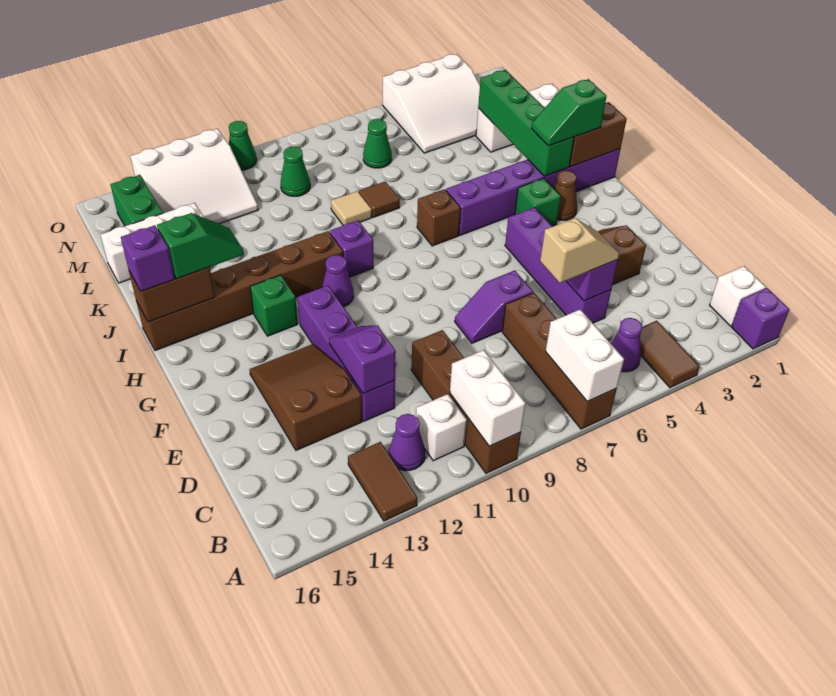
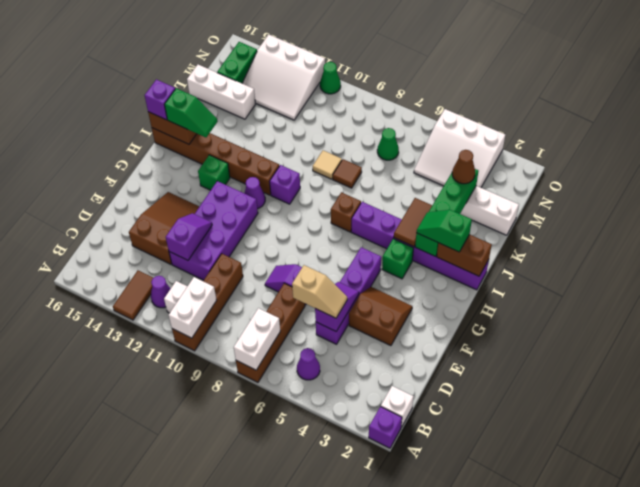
brown tile A4:B4 level 1 -> brown tile I4:J4 level 2
purple brick D12:G12 level 1 -> purple brick D11:G12 level 1
brown cone H3 level 1 -> brown cone L3 level 3
green cone M10 level 1 -> none

